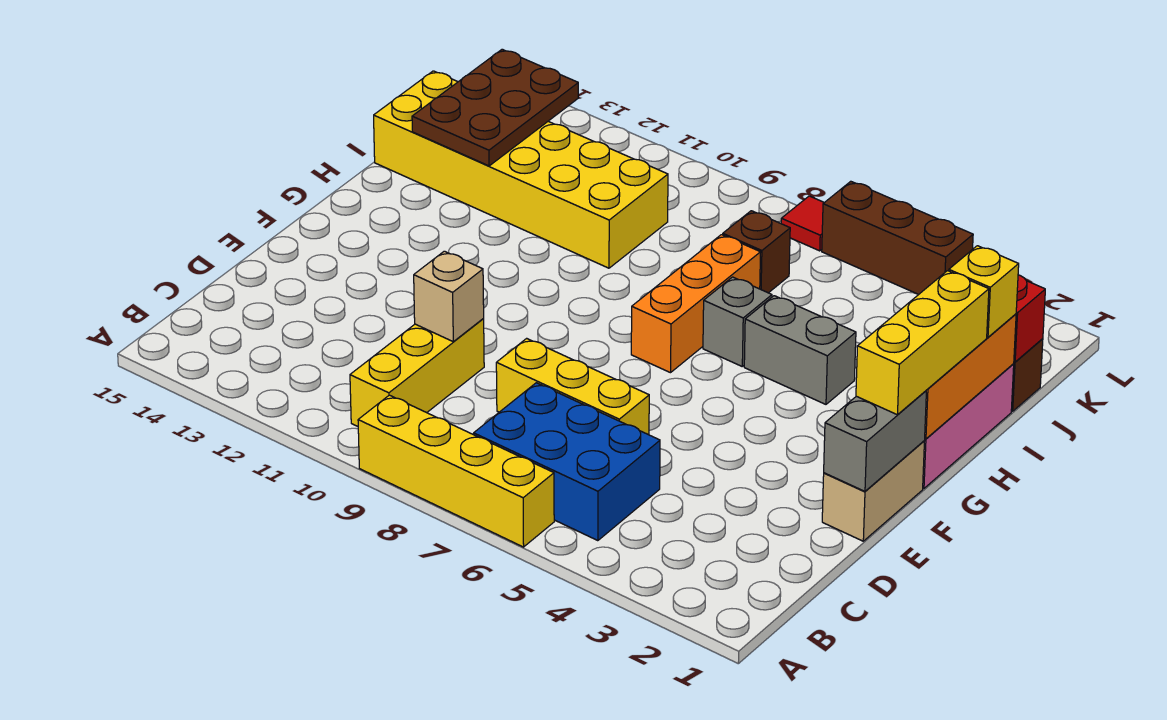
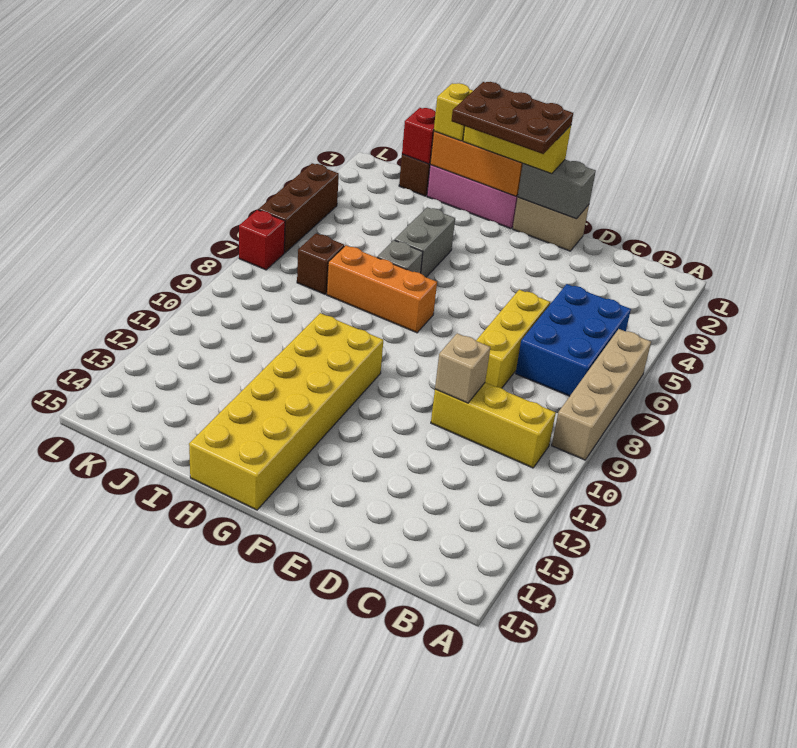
yellow brick A6:A9 level 1 -> tan brick A6:A9 level 1
yellow brick I10:J15 level 1 -> yellow brick G10:H15 level 1
brown plate I13:K14 level 2 -> brown plate F1:H2 level 4
red tile L7 level 1 -> red brick L7 level 1

